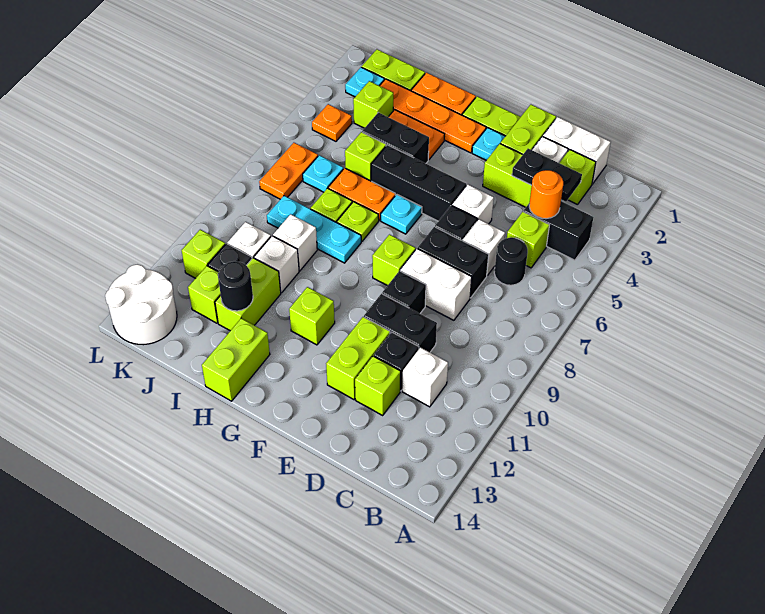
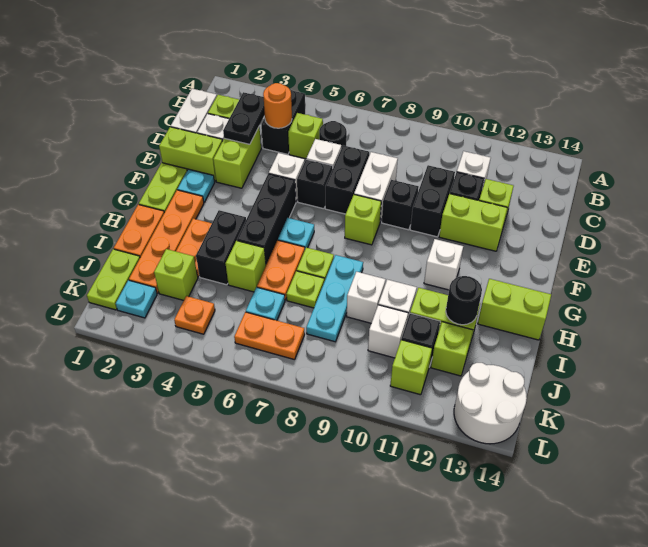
lime brick G11 level 1 -> white brick G11 level 1

